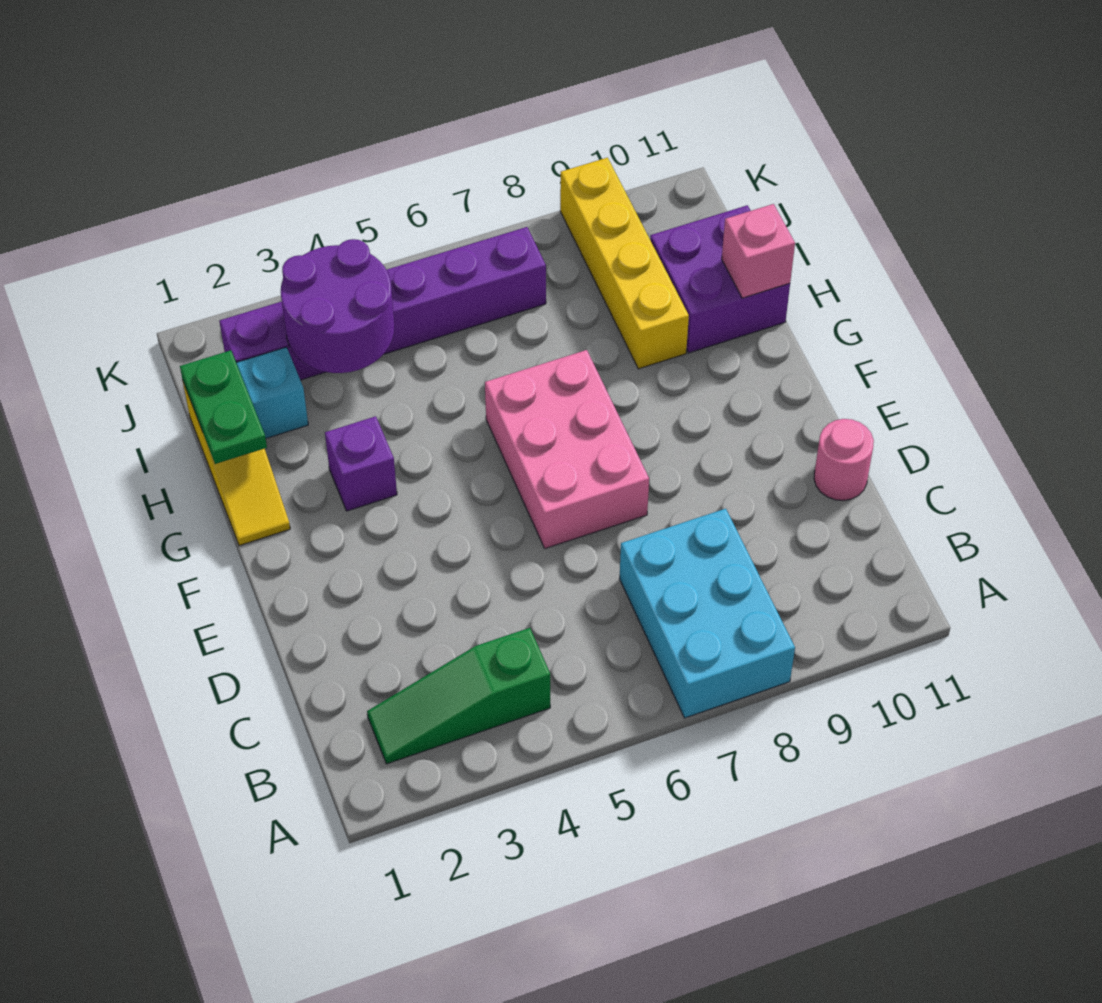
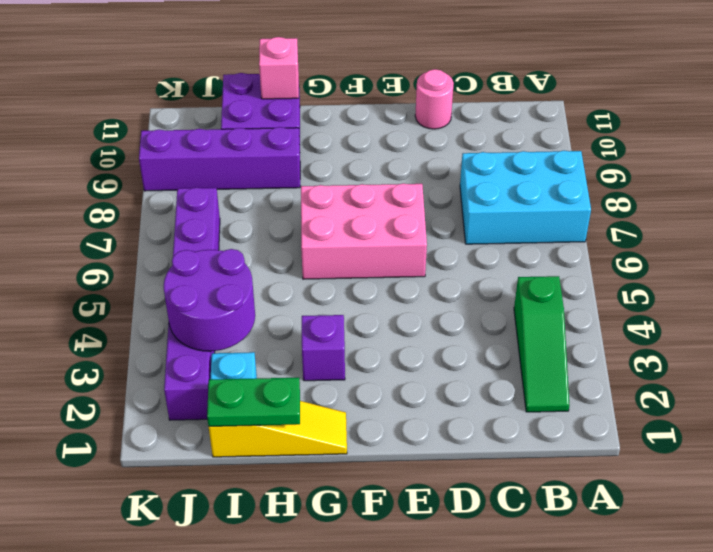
yellow brick H9:K9 level 1 -> purple brick H9:K9 level 1

